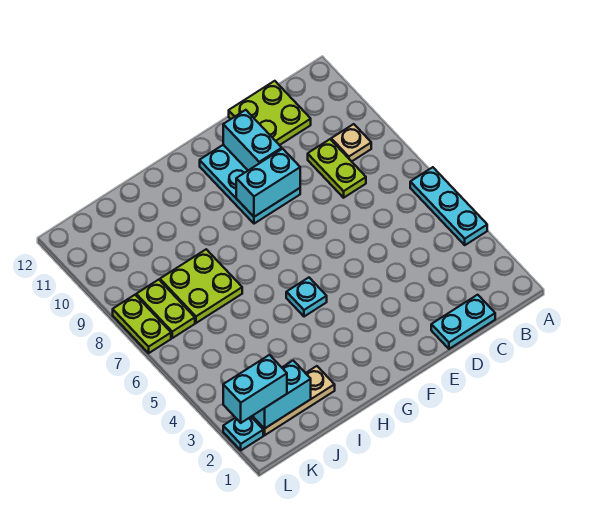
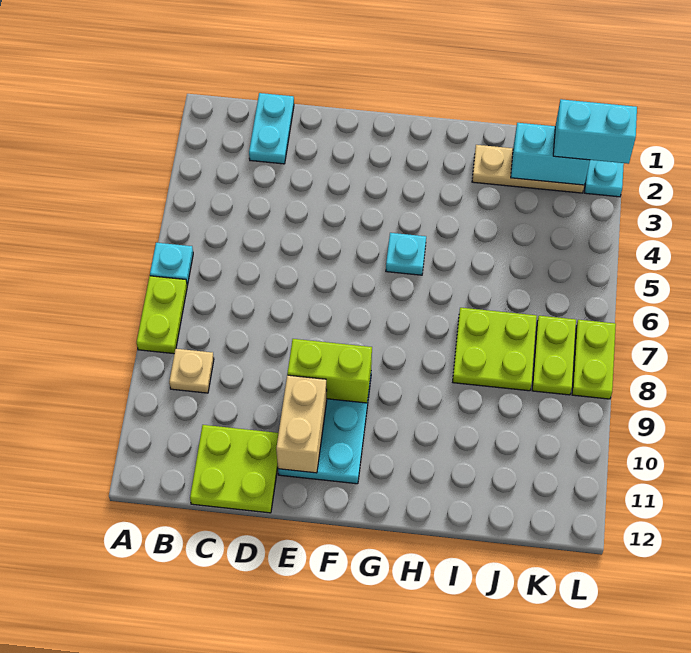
cyan plate A4:A6 level 1 -> cyan plate A6 level 1
cyan plate C1:D1 level 1 -> cyan plate C1:C2 level 1
lime plate C8:C9 level 1 -> lime plate A7:A8 level 1
cyan brick E9:F9 level 2 -> lime brick E9:F9 level 2
cyan brick E10:E11 level 2 -> tan brick E10:E11 level 2

